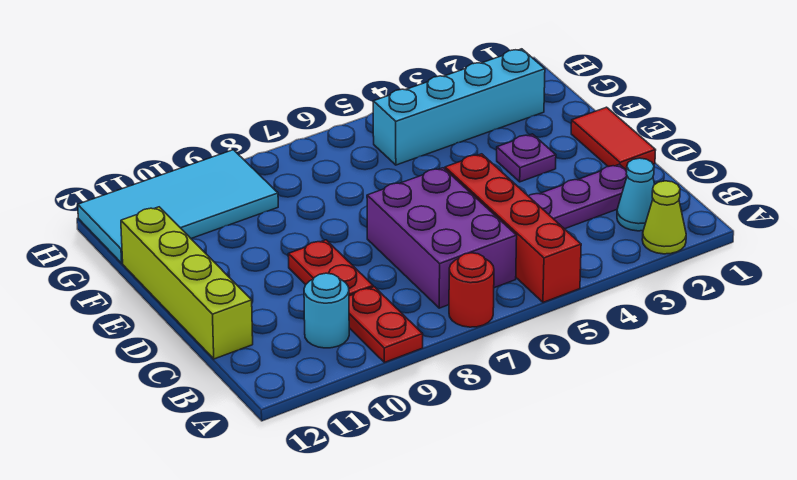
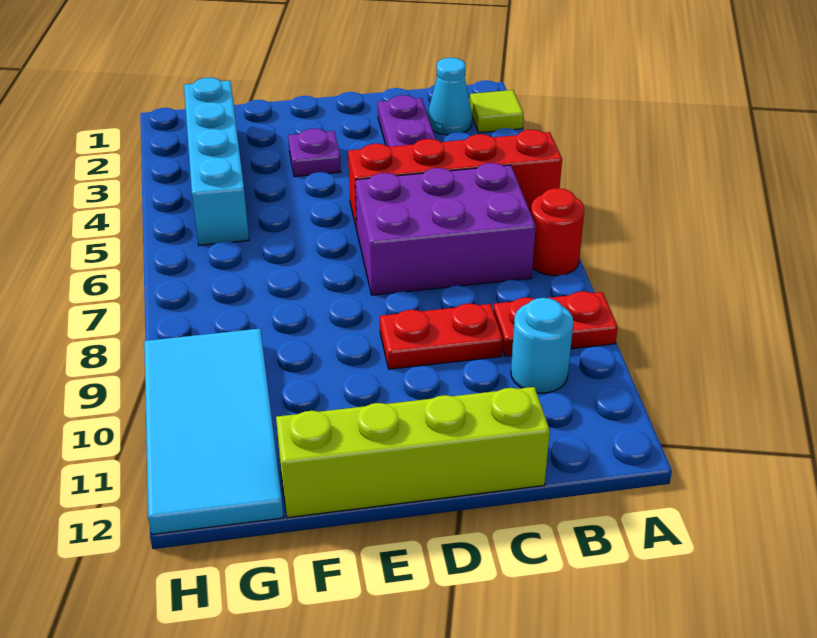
lime cone A2 level 1 -> lime tile A2 level 1
red tile D1:E1 level 1 -> none

